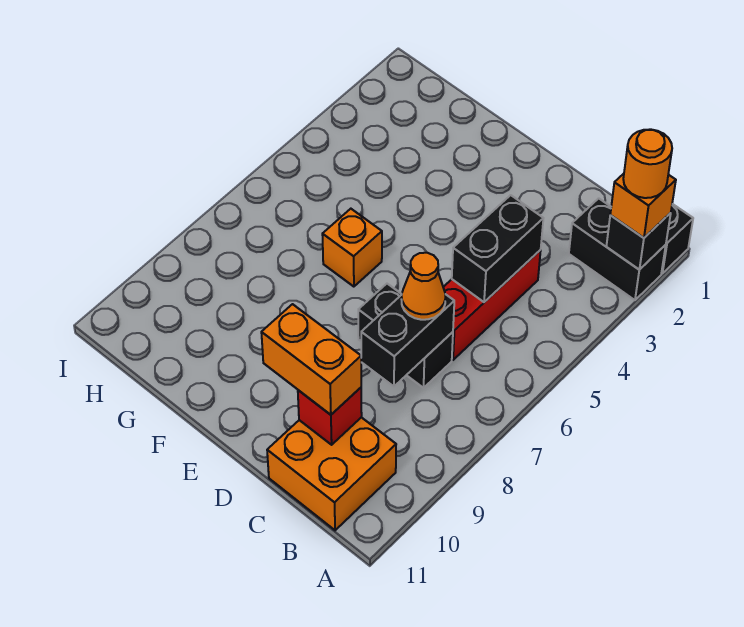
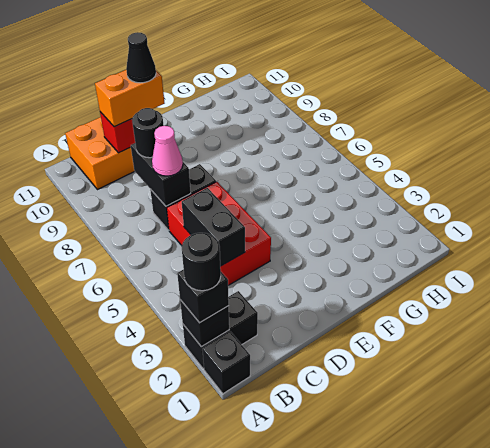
orange brick A2 level 3 -> black brick A2 level 3
orange round brick A2 level 4 -> black round brick A2 level 4
red brick C4:C6 level 1 -> red brick C4:D6 level 1
orange cone C7 level 3 -> pink cone C7 level 3
none -> black round brick C8 level 3
none -> black cone D10 level 4
orange brick F6 level 1 -> none

